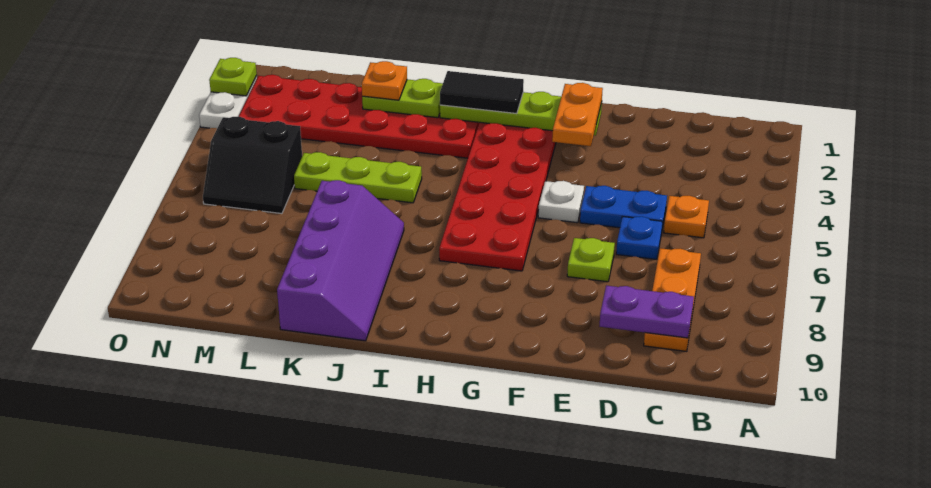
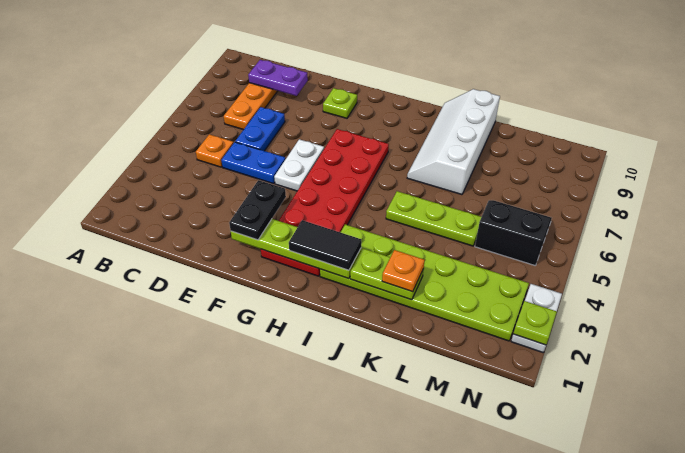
blue plate D6 level 1 -> blue plate D6:D7 level 1
lime plate E7 level 1 -> lime plate F9 level 1
orange plate F2:F3 level 3 -> black plate F2:F3 level 3
white plate F5 level 1 -> white plate F5:F6 level 1
red plate I2:N3 level 1 -> lime plate I2:N3 level 1
purple slope J7:K10 level 1 top K -> white slope J7:K10 level 1 top K

